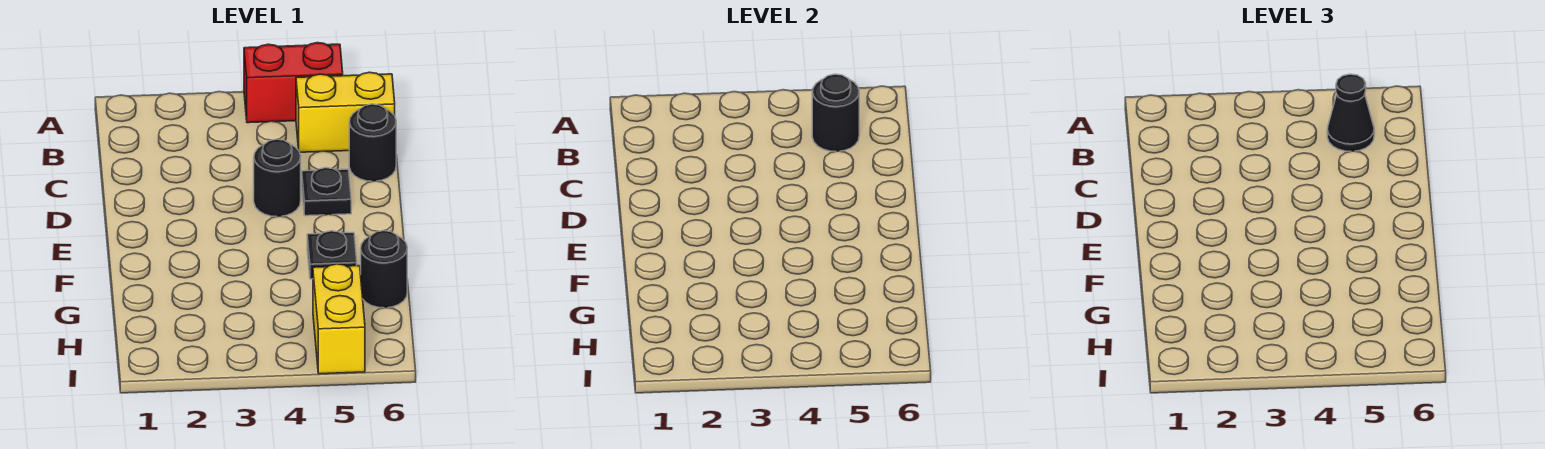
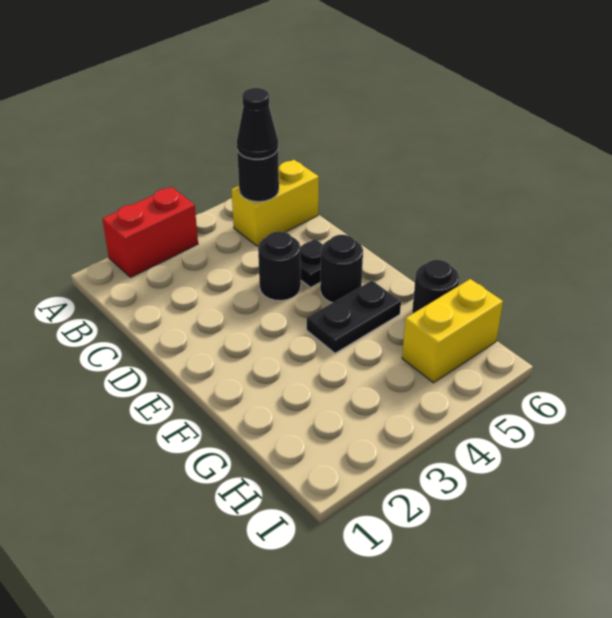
red brick A4:A5 level 1 -> red brick A2:A3 level 1
black round brick C6 level 1 -> black round brick E5 level 1
black plate F5 level 1 -> black plate F4:F5 level 1
yellow brick H5:I5 level 1 -> yellow brick H5:H6 level 1

